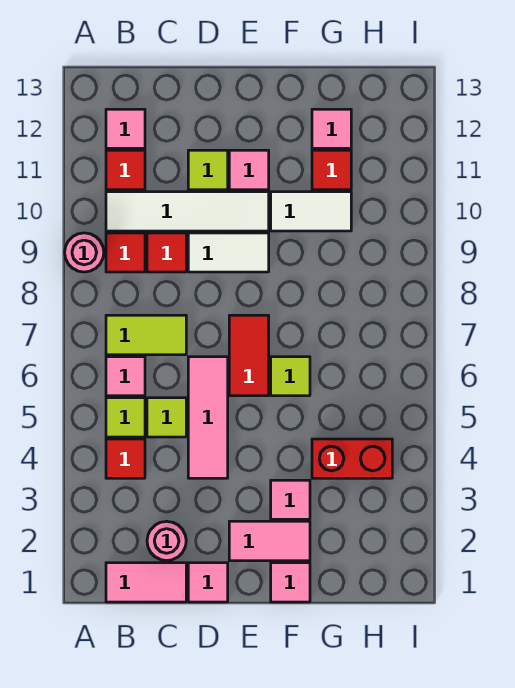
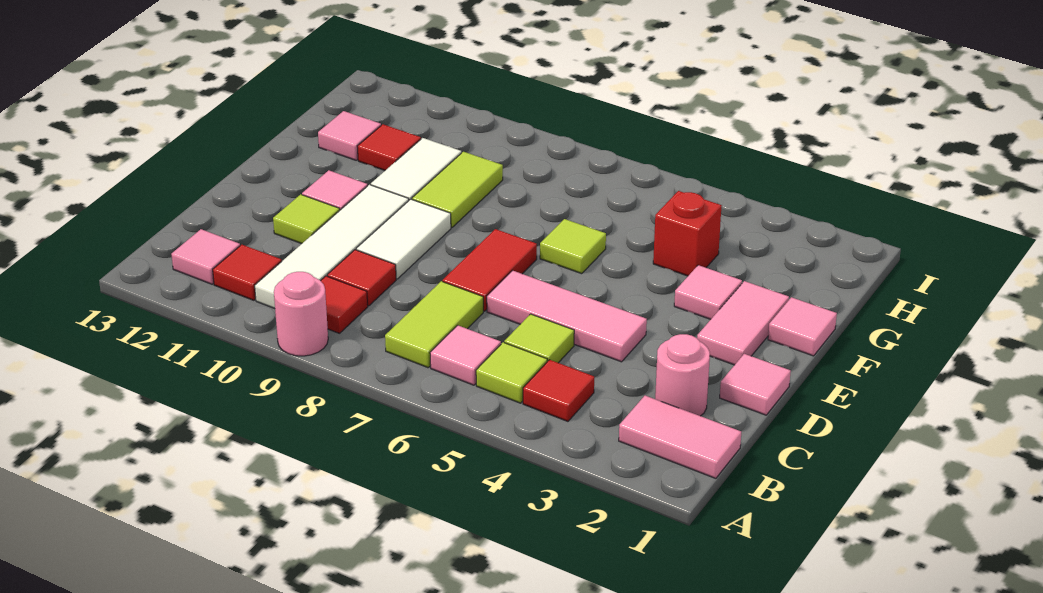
pink tile B1:C1 level 1 -> pink tile B1:B2 level 1
red tile E6:E7 level 1 -> red tile D7:E7 level 1
none -> lime tile F9:G9 level 1
red brick G4:H4 level 1 -> red brick G4 level 1

